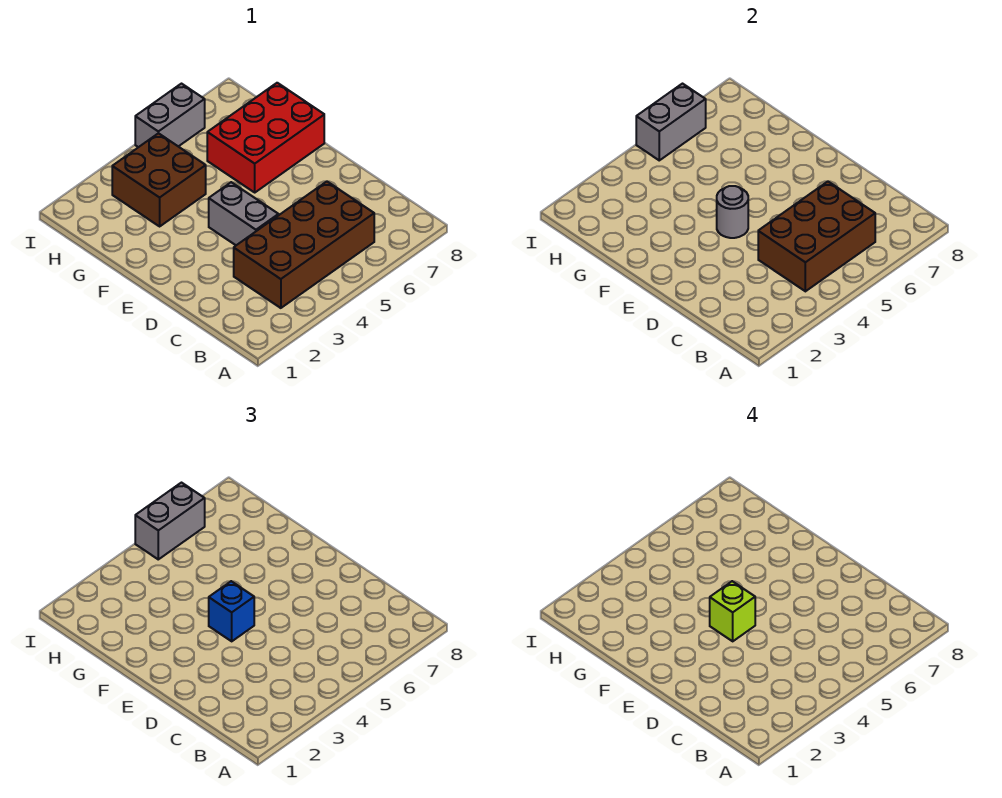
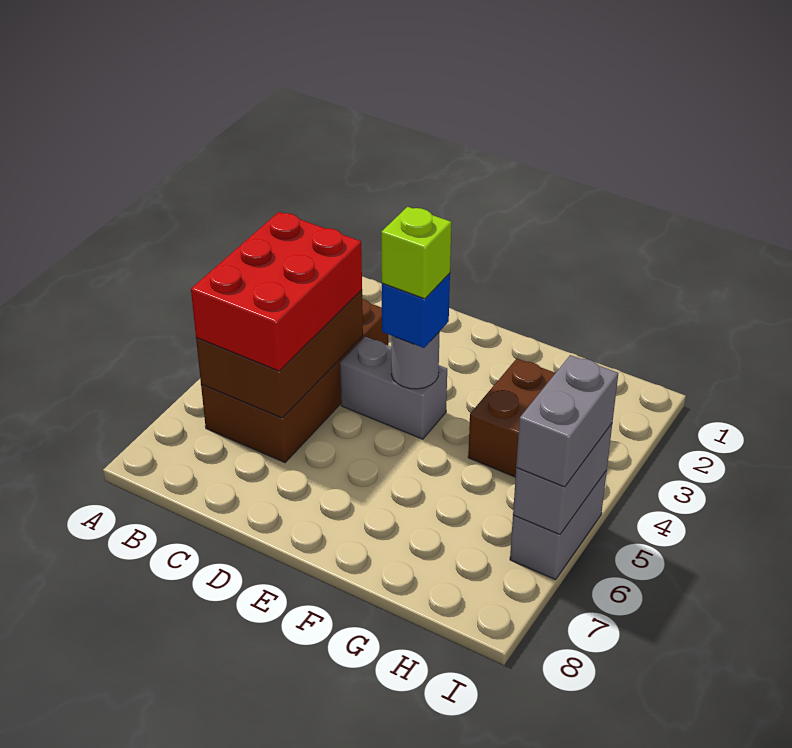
red brick F6:G8 level 1 -> red brick B4:C6 level 3

